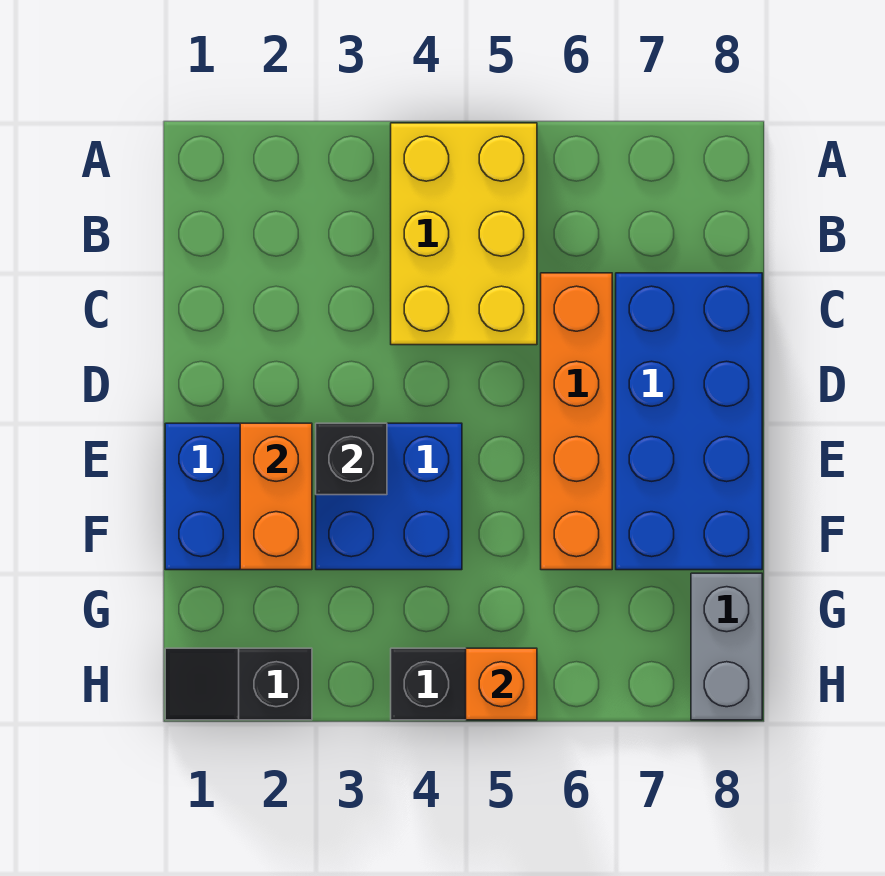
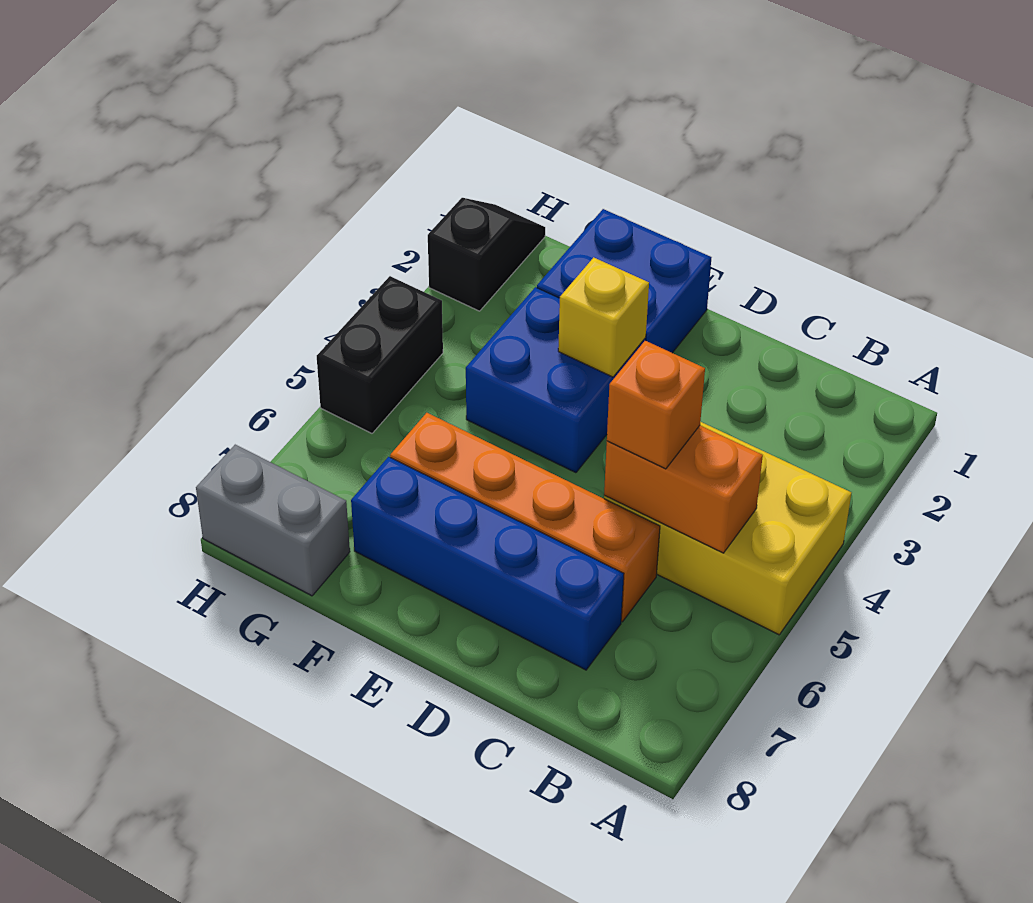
blue brick C7:F8 level 1 -> blue brick C7:F7 level 1
orange brick E2:F2 level 2 -> orange brick B5:C5 level 2
black brick E3 level 2 -> yellow brick E3 level 2
orange brick H5 level 2 -> orange brick C5 level 3

